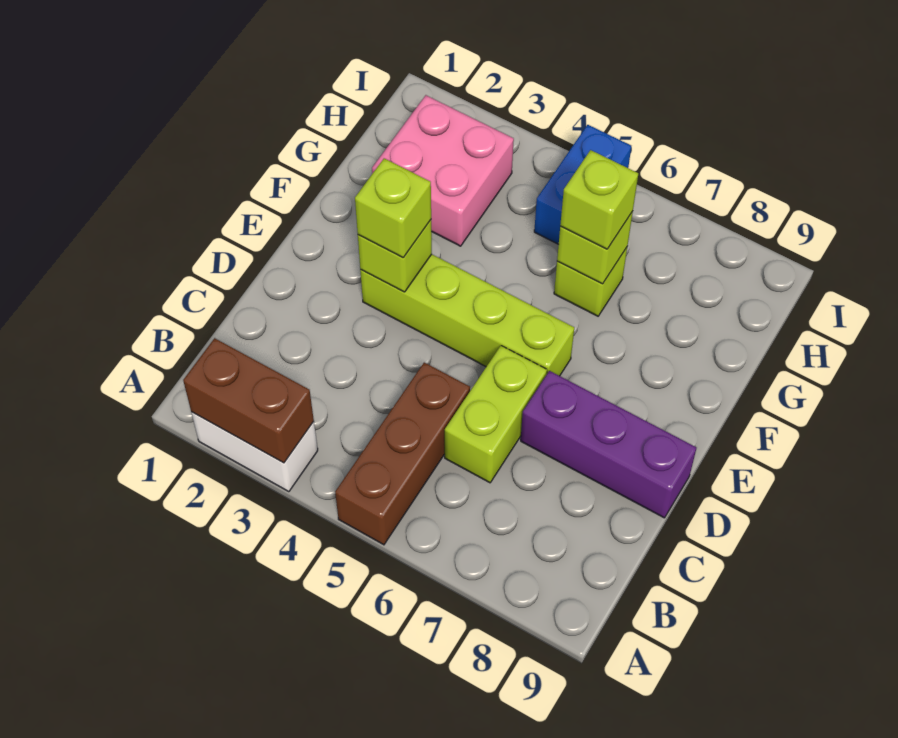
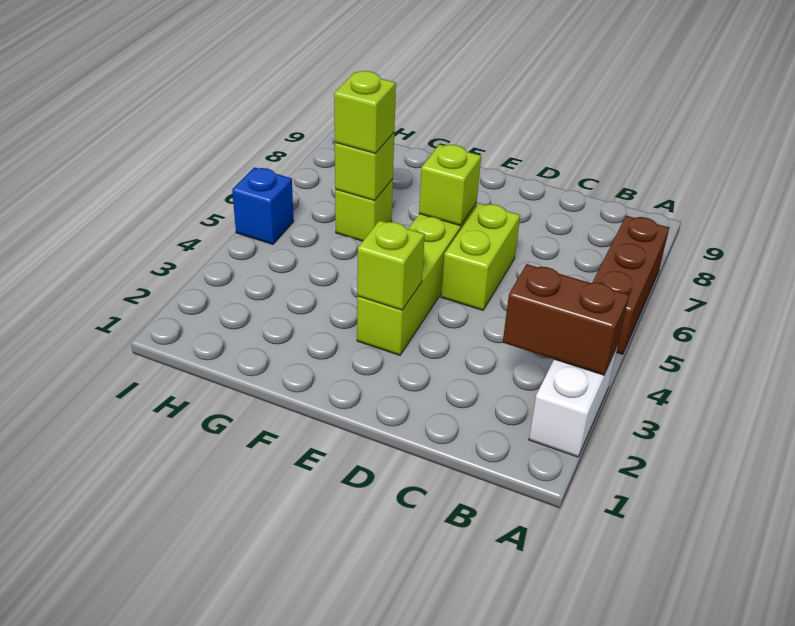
brown brick A2:A3 level 2 -> brown brick A3:B3 level 2
brown brick A5:C5 level 1 -> brown brick A5:A7 level 1
lime brick C6:D6 level 1 -> lime brick D5:D6 level 1
purple brick D7:D9 level 1 -> none
lime brick E3 level 3 -> lime brick E6 level 2
pink brick G2:H3 level 1 -> none
blue brick H5:I5 level 1 -> blue brick I5 level 1

